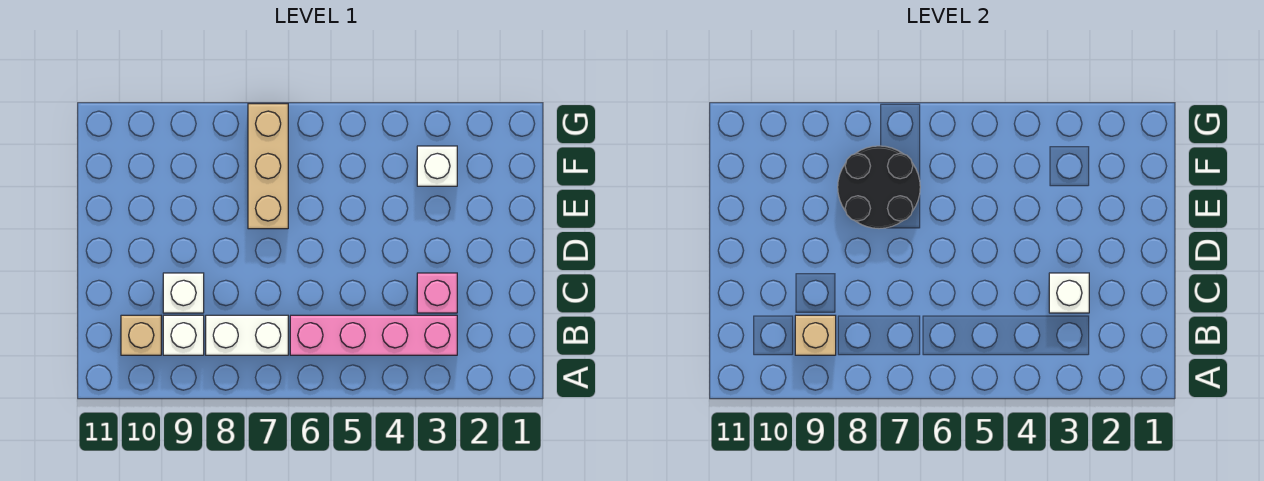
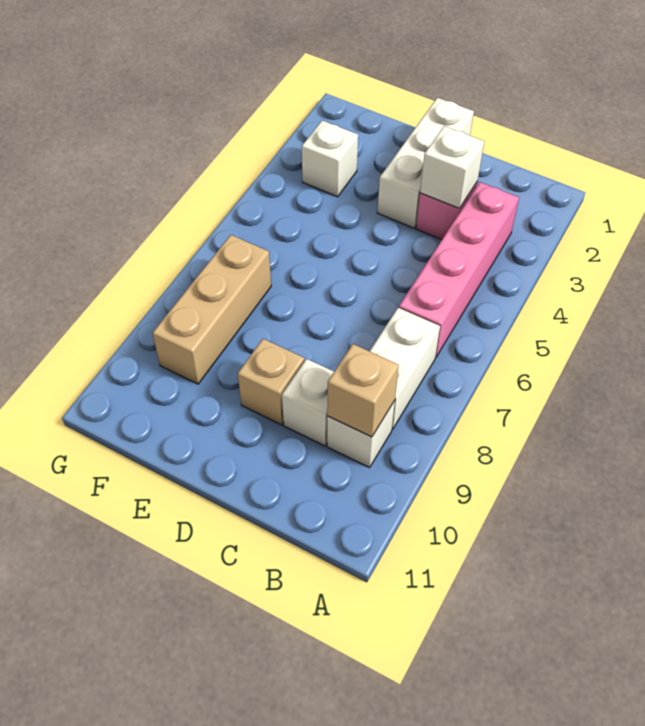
tan brick B10 level 1 -> tan brick D9 level 1
none -> white brick D1:D3 level 1
tan brick E7:G7 level 1 -> tan brick F7:F9 level 1
black round brick E7:F8 level 2 -> none

